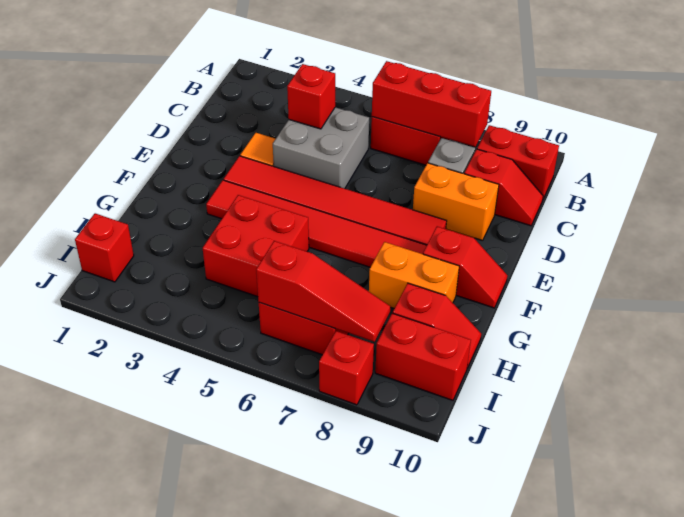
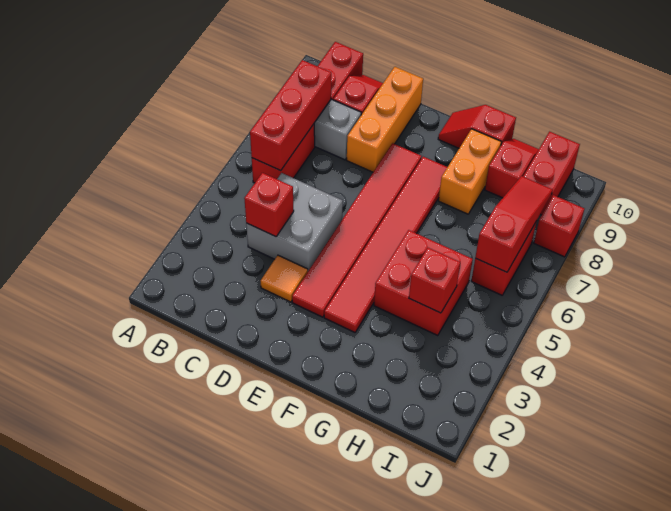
orange brick D8:D9 level 1 -> orange brick D8:D10 level 1
red slope F9:F10 level 1 top 9 -> red slope F10:G10 level 1 top G
red brick I1 level 1 -> red brick H4 level 2

